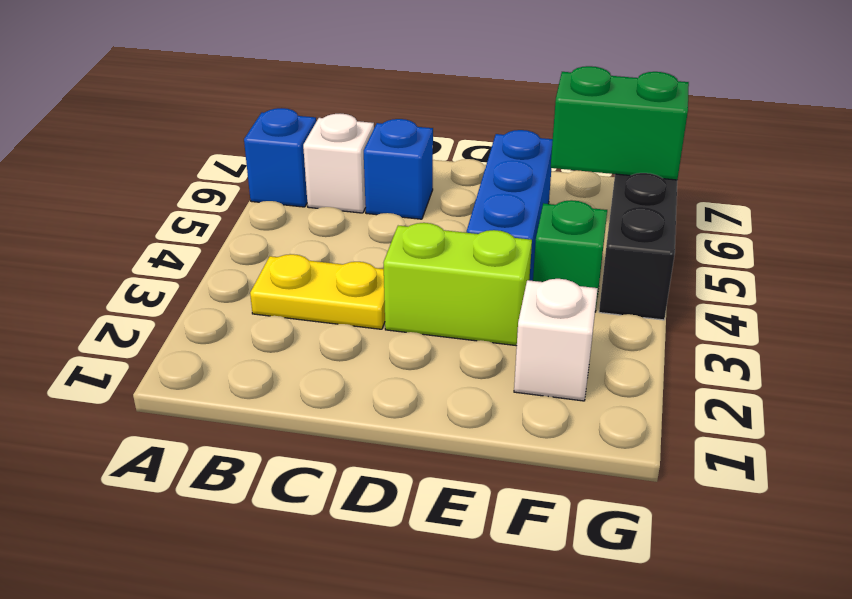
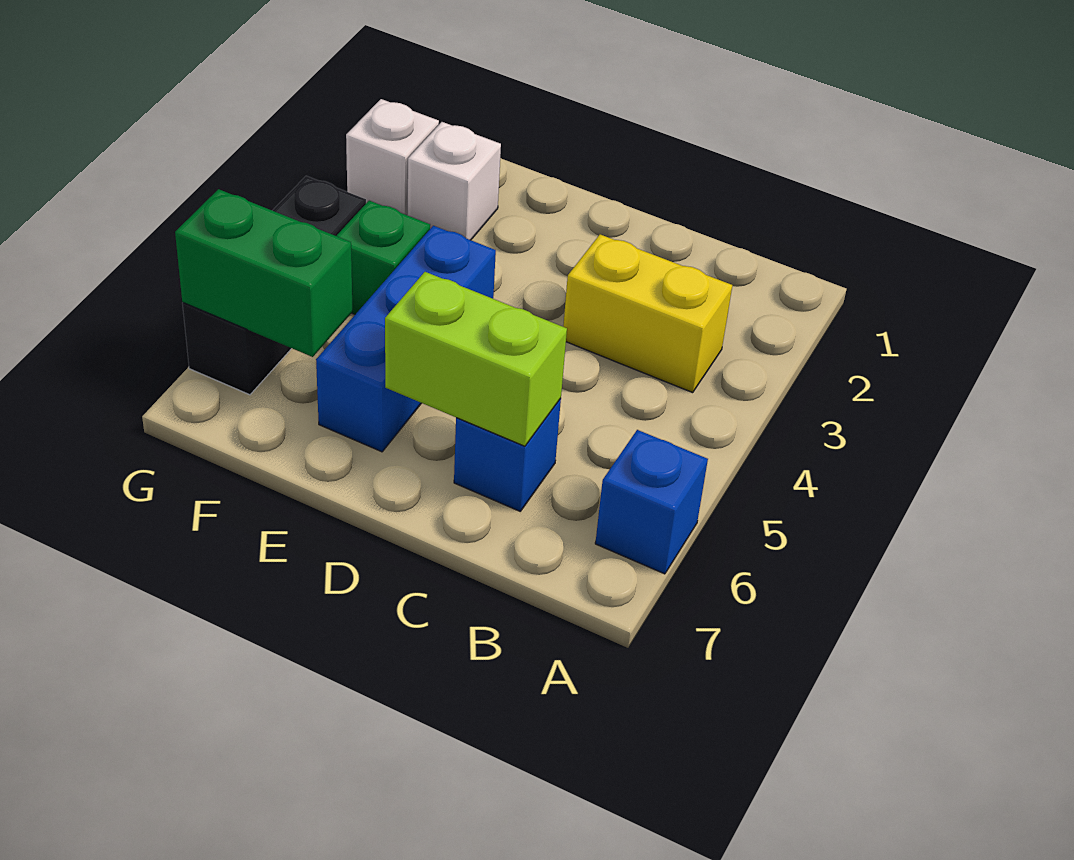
yellow plate B3:C3 level 1 -> yellow brick B3:C3 level 1
white brick B6 level 1 -> white brick G2 level 1
lime brick D3:E3 level 1 -> lime brick C6:D6 level 2

